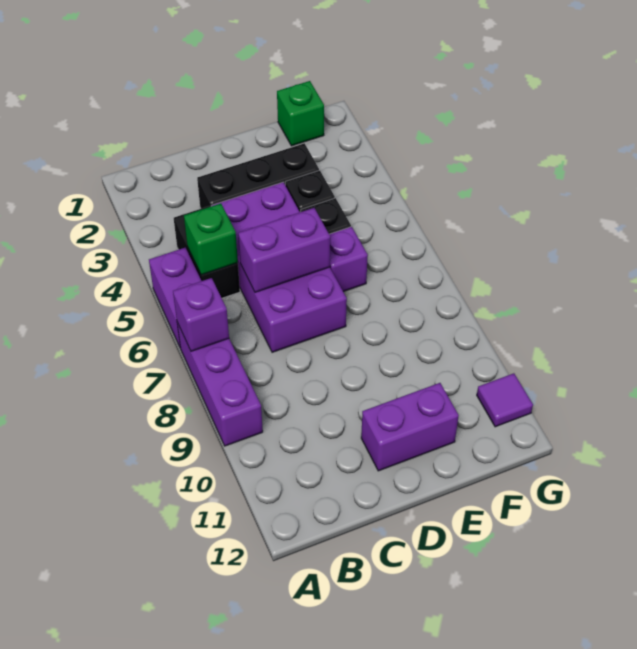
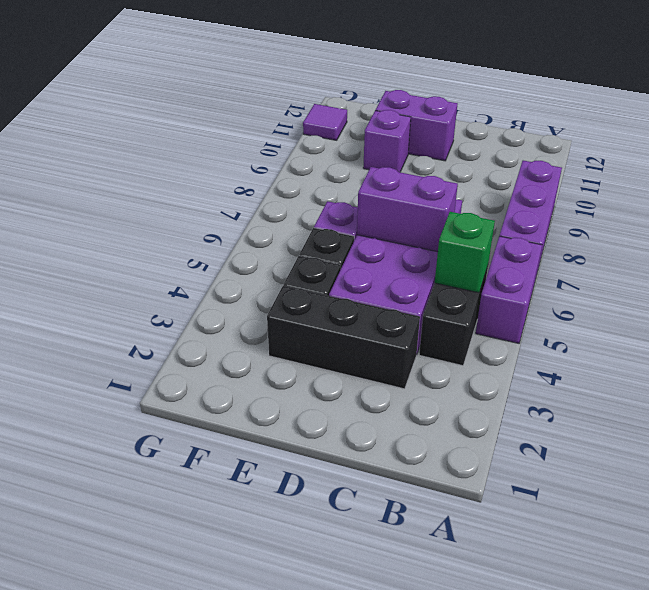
purple brick A7 level 2 -> purple brick E10 level 1
green brick F1 level 1 -> none

